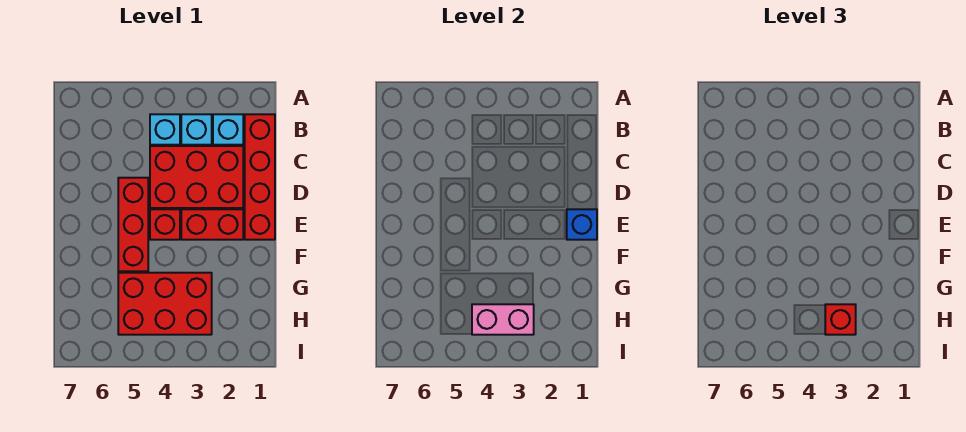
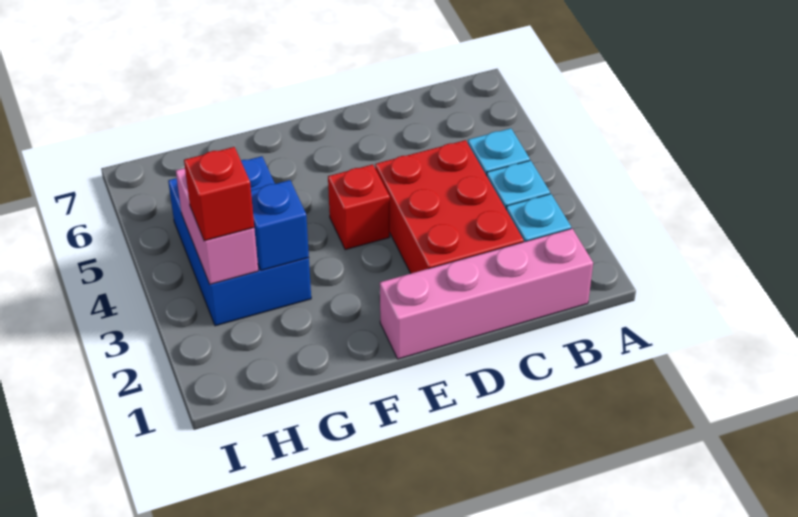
red brick B1:E1 level 1 -> pink brick B1:E1 level 1
red brick D5:F5 level 1 -> none
blue brick E1 level 2 -> blue brick G3 level 2
red brick E2:E3 level 1 -> none
red brick G3:H5 level 1 -> blue brick G3:H5 level 1

